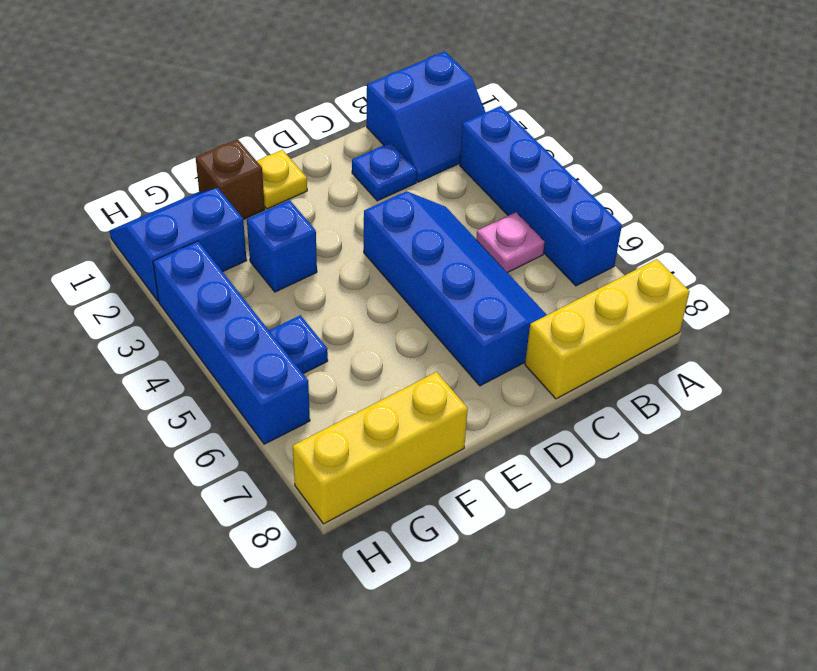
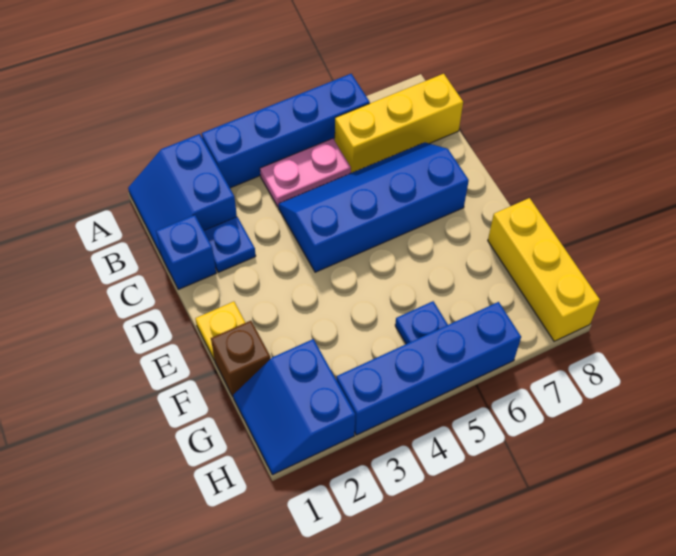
blue slope A1:B2 level 1 top 1 -> blue slope A1:B2 level 1 top 2
yellow brick A8:C8 level 1 -> yellow brick B6:B8 level 1
pink plate B5 level 1 -> pink plate B4:B5 level 1
blue brick F3 level 1 -> blue brick C1 level 1

